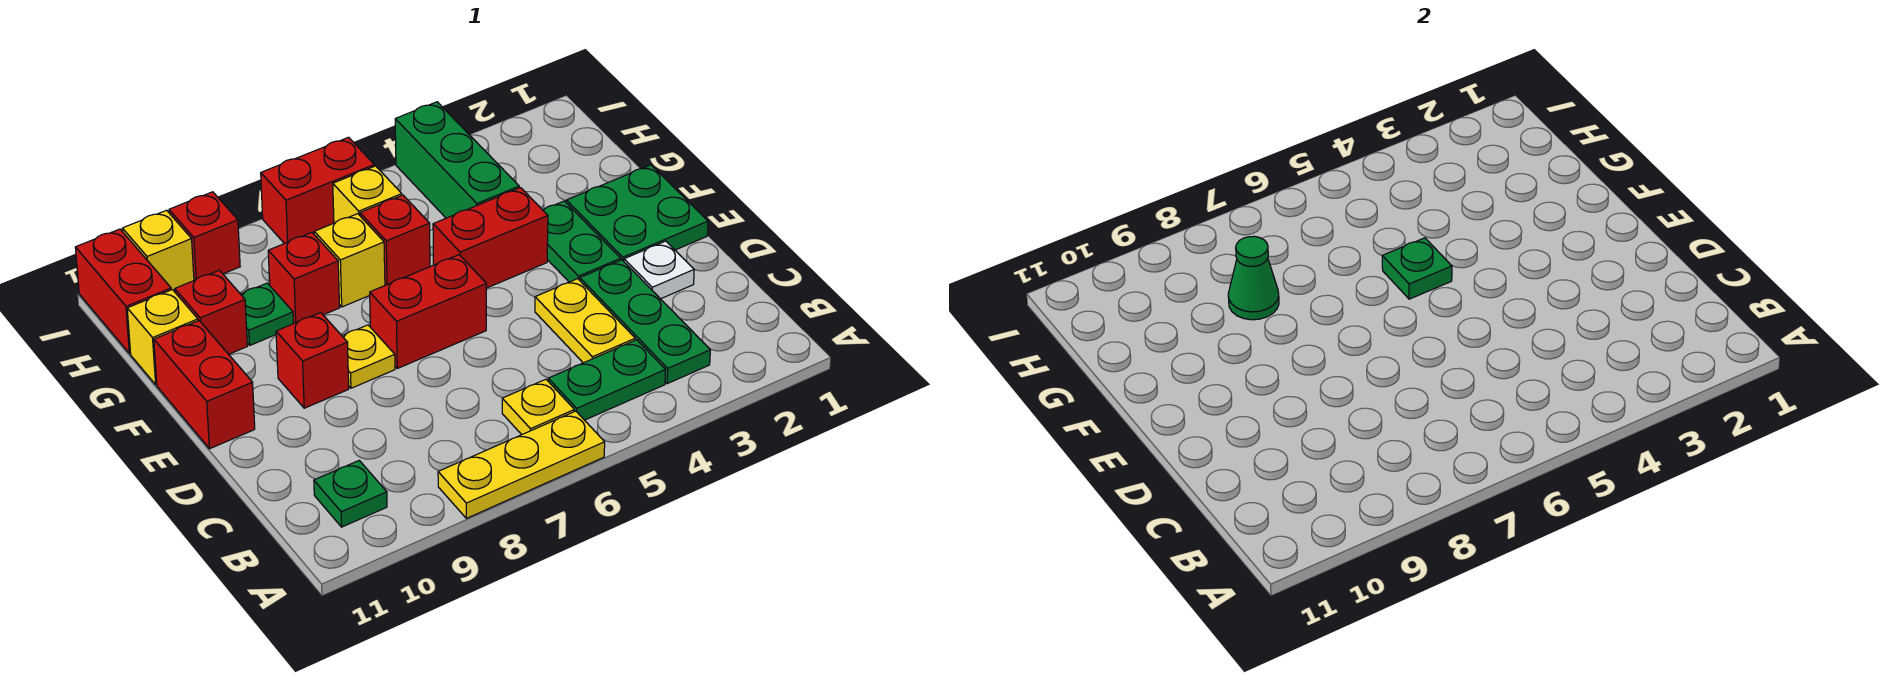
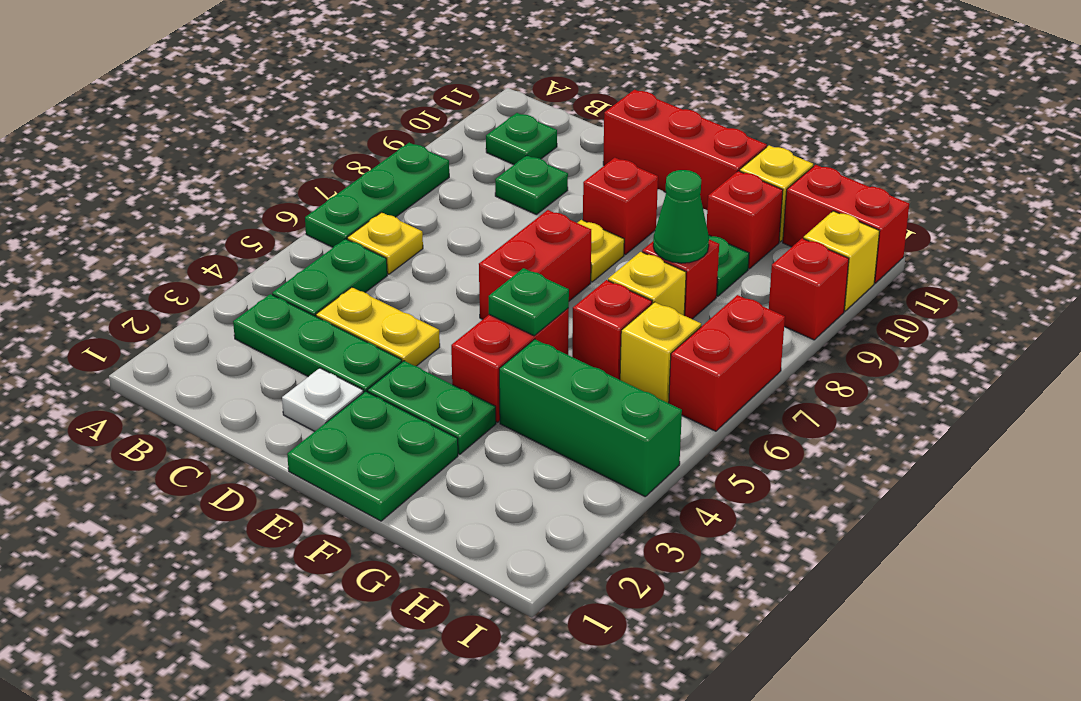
yellow plate A6:A8 level 1 -> green plate A6:A8 level 1
none -> green plate C9 level 1
red brick E11:F11 level 1 -> red brick D11:F11 level 1

